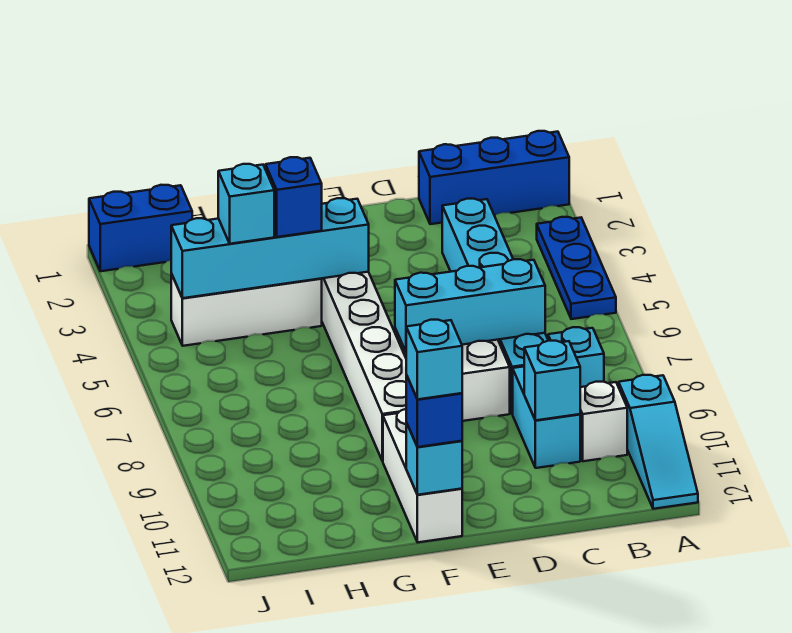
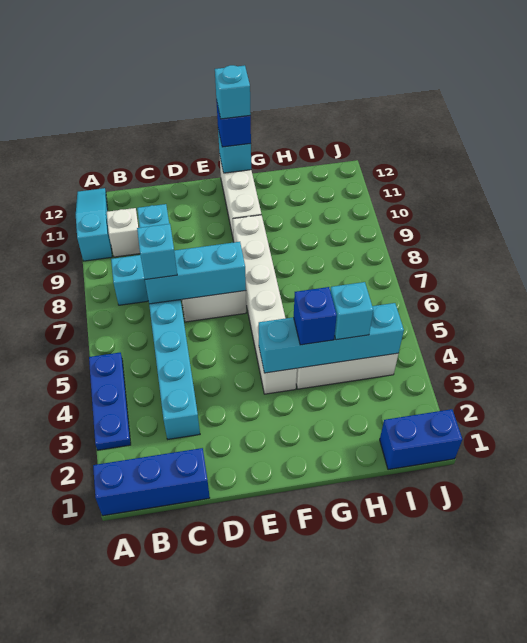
cyan brick C10 level 2 -> cyan brick C7 level 3

